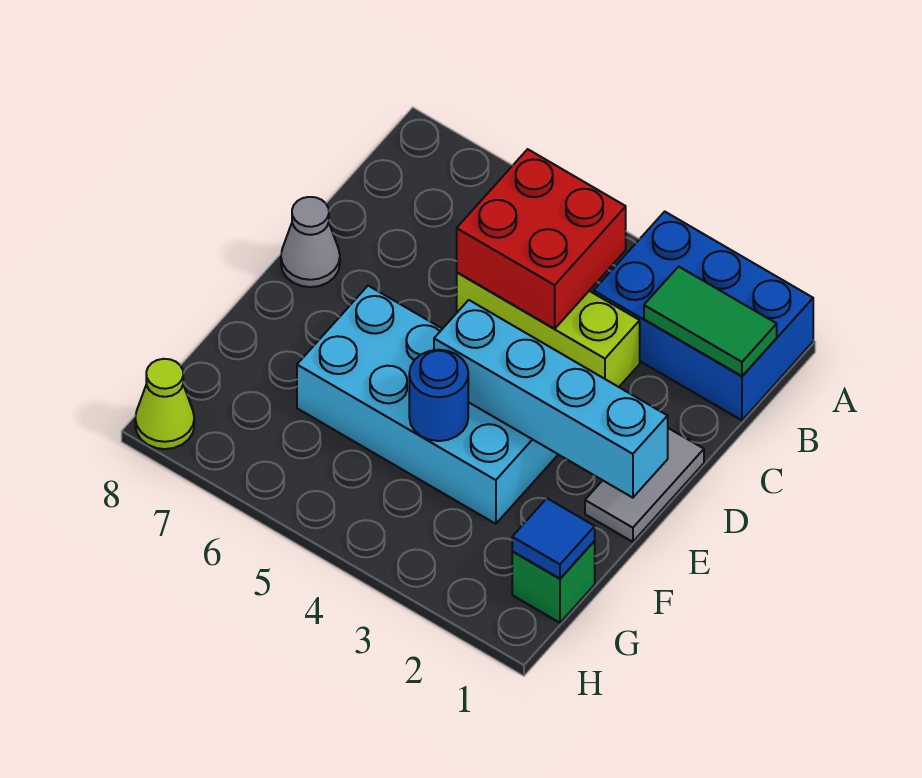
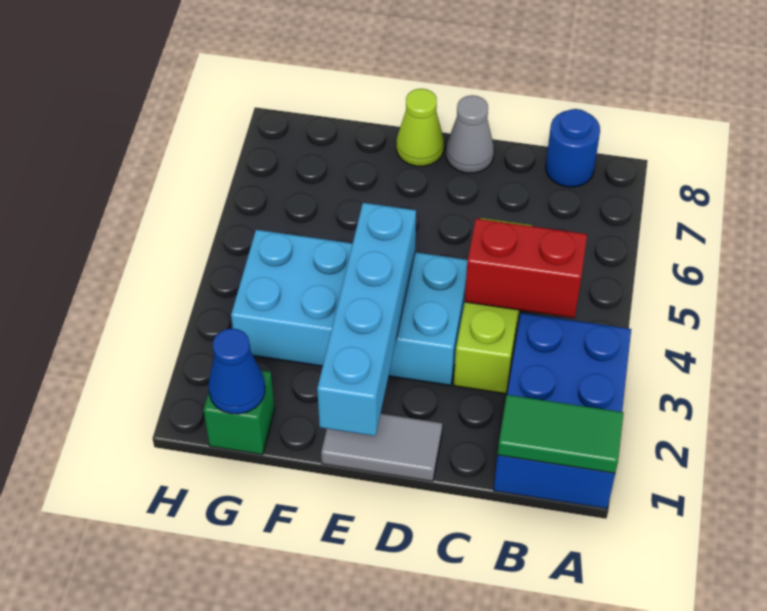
green tile B1:B2 level 2 -> green tile A1:B1 level 2
red brick B4:C5 level 2 -> red brick B4:C4 level 2
cyan brick E3:F6 level 1 -> cyan brick D3:G4 level 1
blue round brick F4 level 2 -> blue round brick B8 level 1
blue tile G1 level 2 -> blue cone G1 level 2
lime cone H8 level 1 -> lime cone E8 level 1

